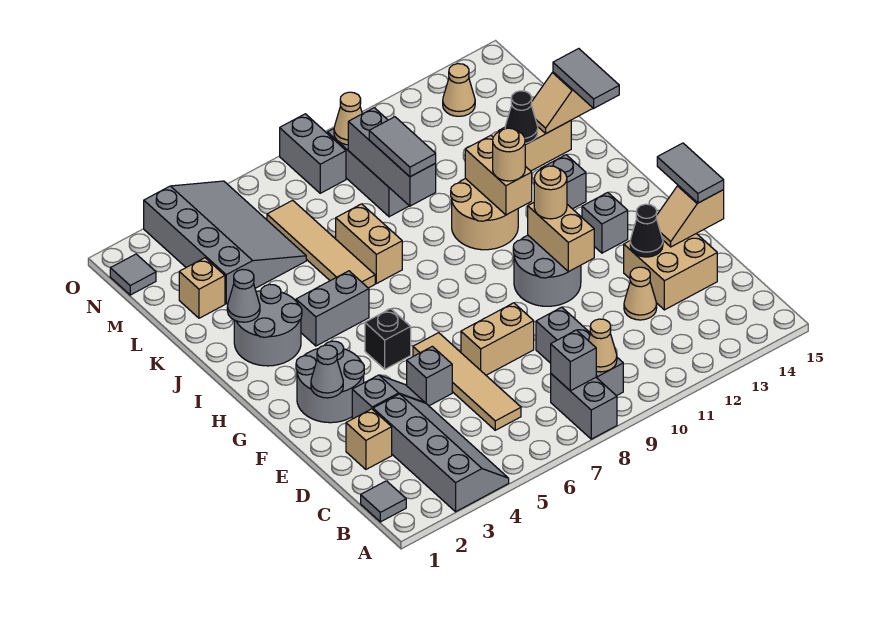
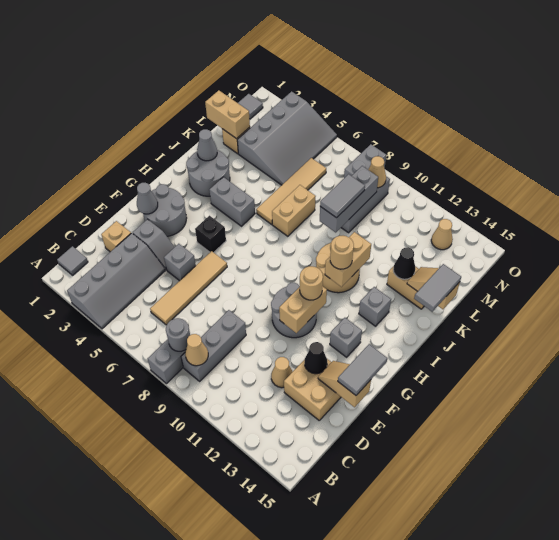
grey brick B8 level 2 -> grey round brick B8 level 2
tan brick E7:E8 level 1 -> tan brick L1:L2 level 2

